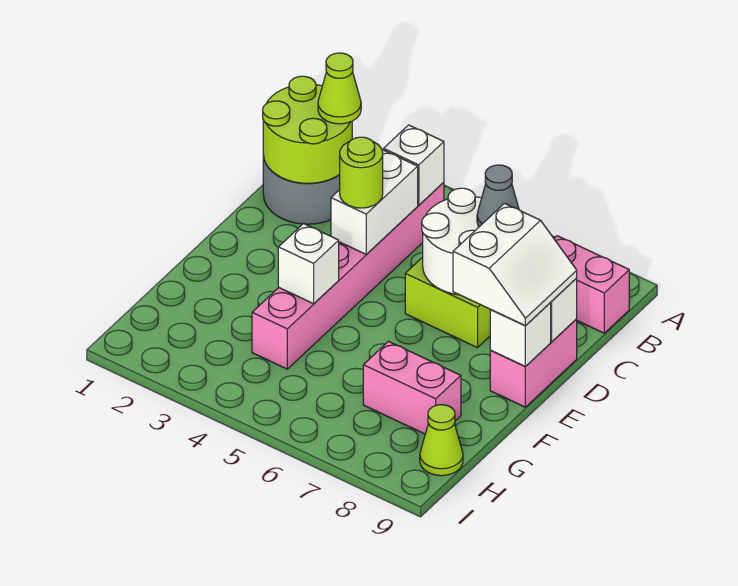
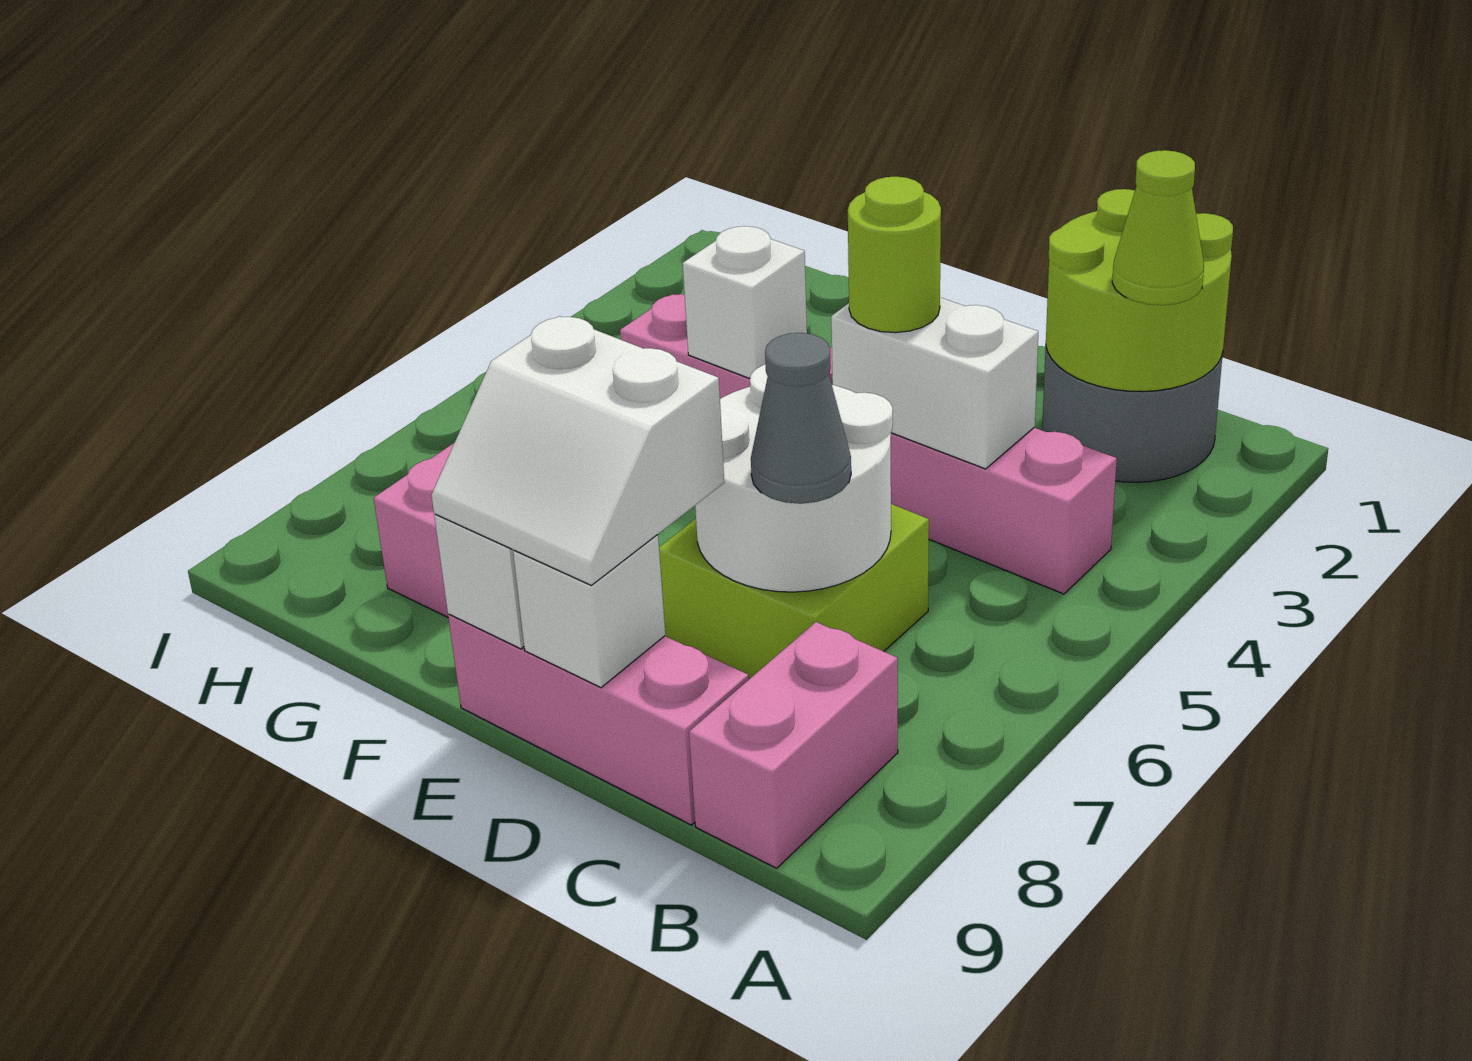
white brick B4 level 2 -> none
pink brick D9:E9 level 1 -> pink brick C9:E9 level 1
lime cone H9 level 1 -> none

